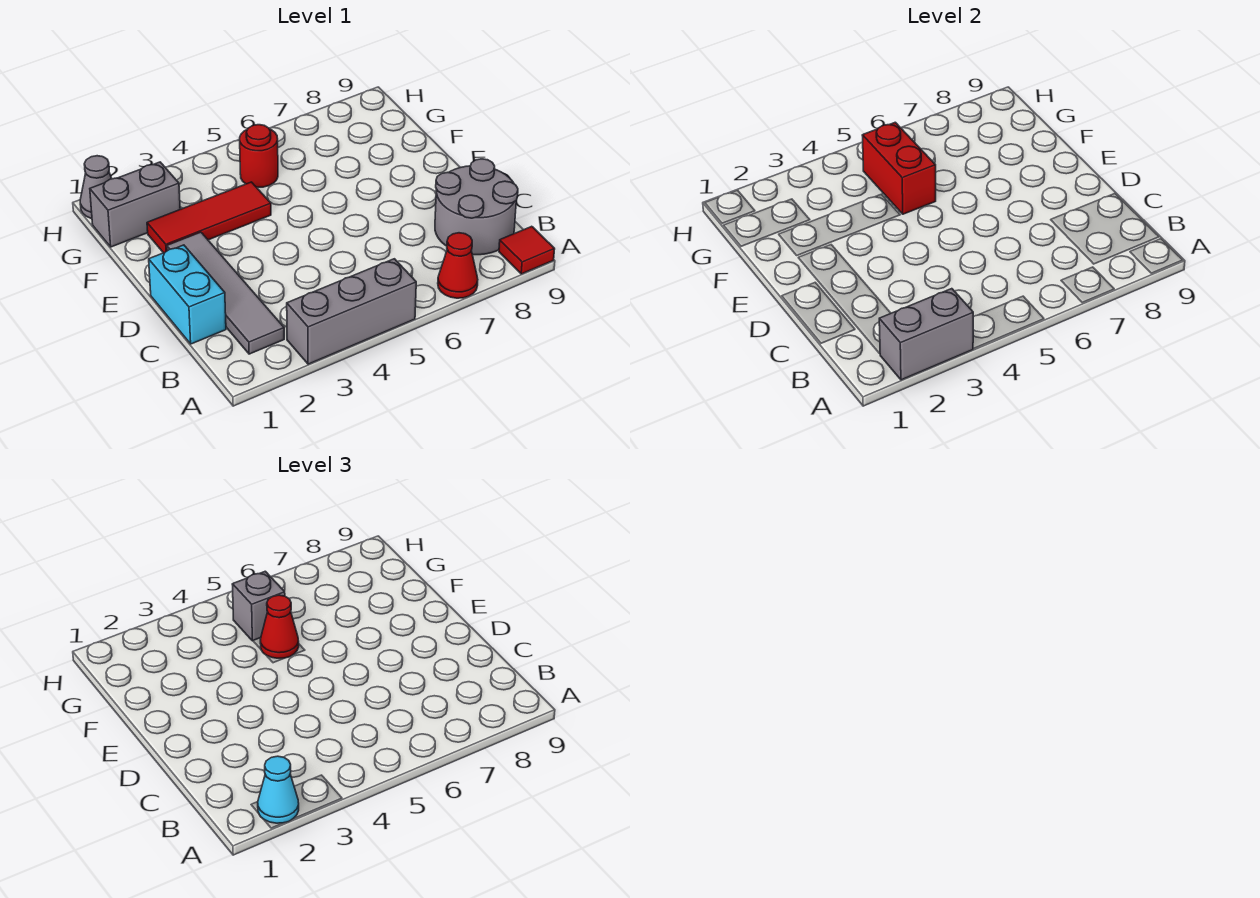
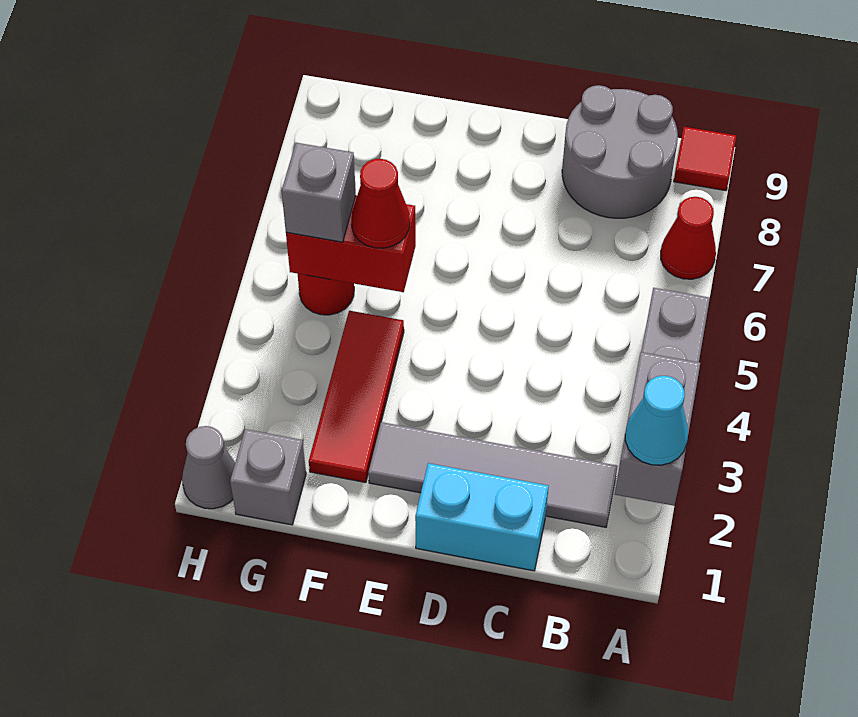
grey brick G1:G2 level 1 -> grey brick G1 level 1

